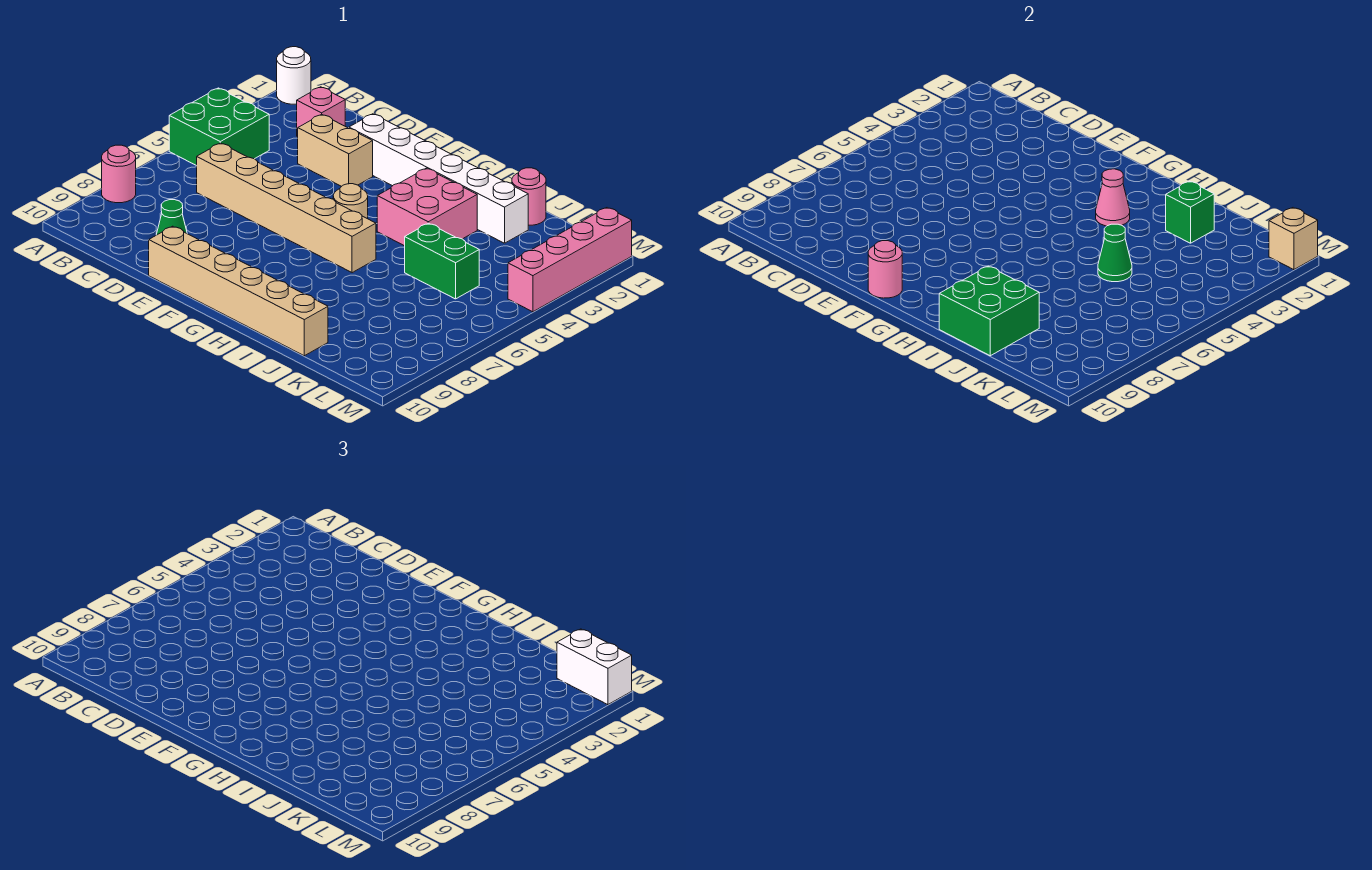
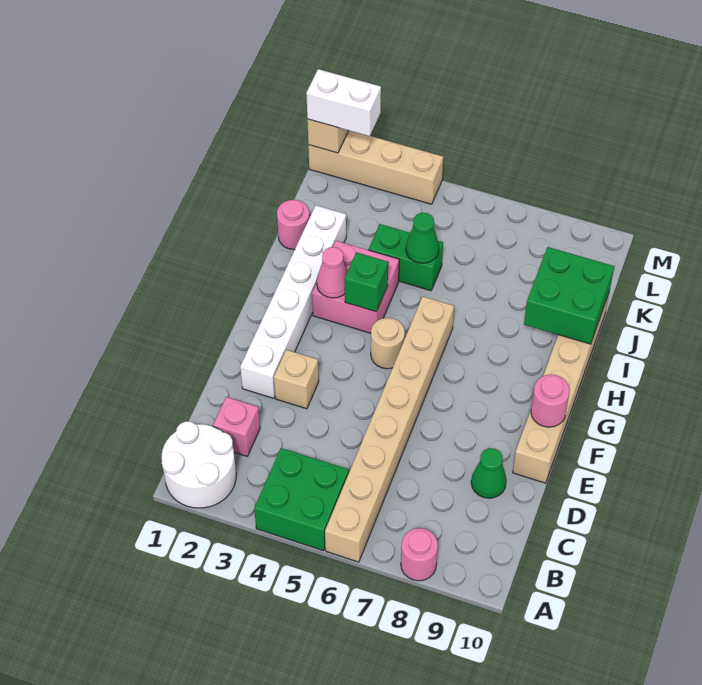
white round brick A1 level 1 -> white round brick A1:B2 level 1
tan brick C6:H6 level 1 -> tan brick A6:H6 level 1
tan brick D3:E3 level 1 -> tan brick E3 level 1
green brick J2 level 2 -> green brick H4 level 2
green brick J5:K5 level 1 -> green brick J4:J5 level 1
white brick L1:M1 level 3 -> white brick M1:M2 level 3
pink brick M1:M4 level 1 -> tan brick M1:M4 level 1

